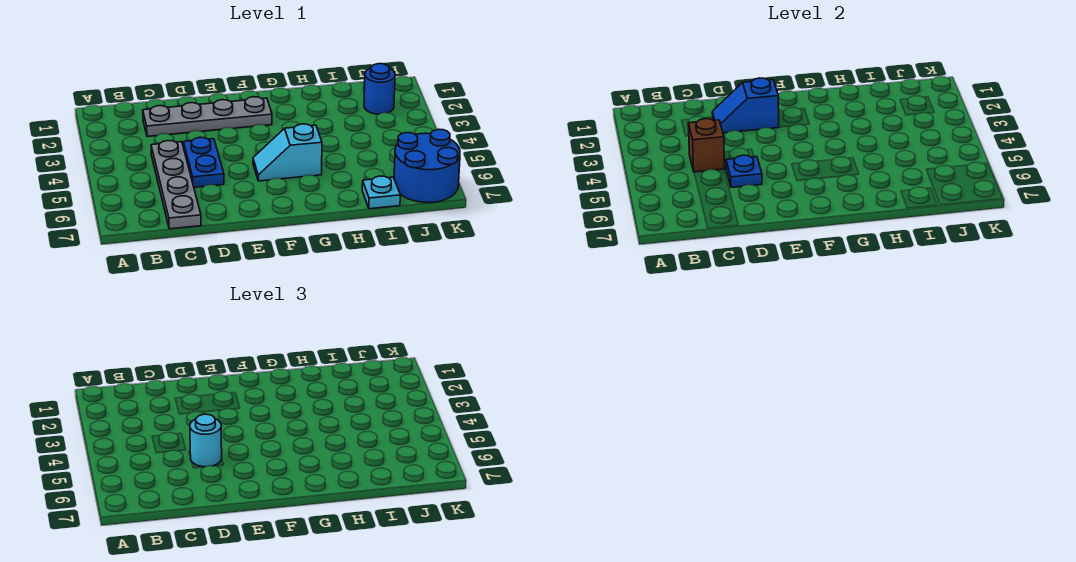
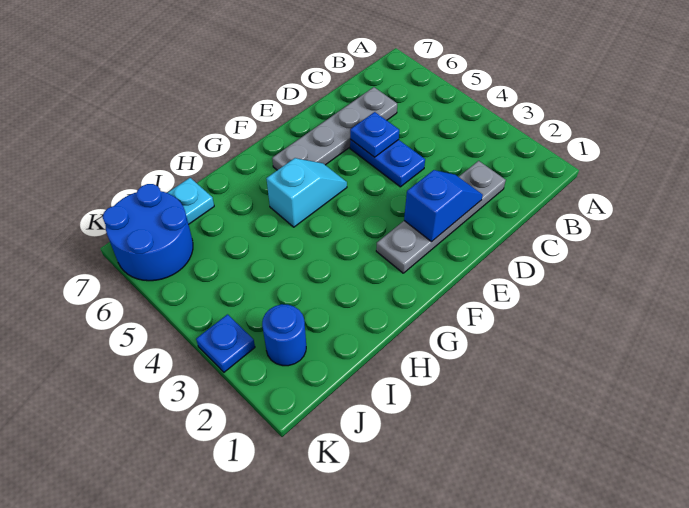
grey plate C4:C7 level 1 -> grey plate C6:F6 level 1
brown brick C4 level 2 -> none
cyan round brick D5 level 3 -> none
none -> blue plate K3 level 1

